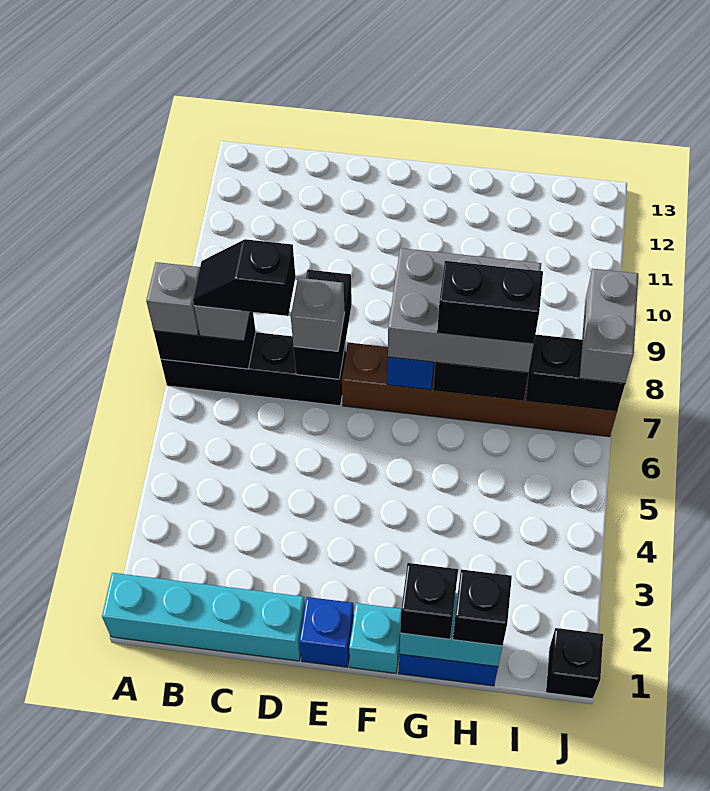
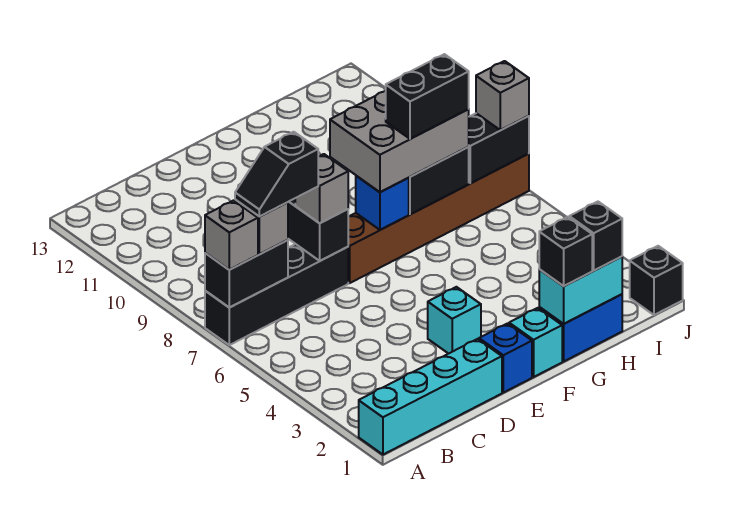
none -> cyan brick E3 level 1
grey brick J7:J8 level 3 -> grey brick J7 level 3

